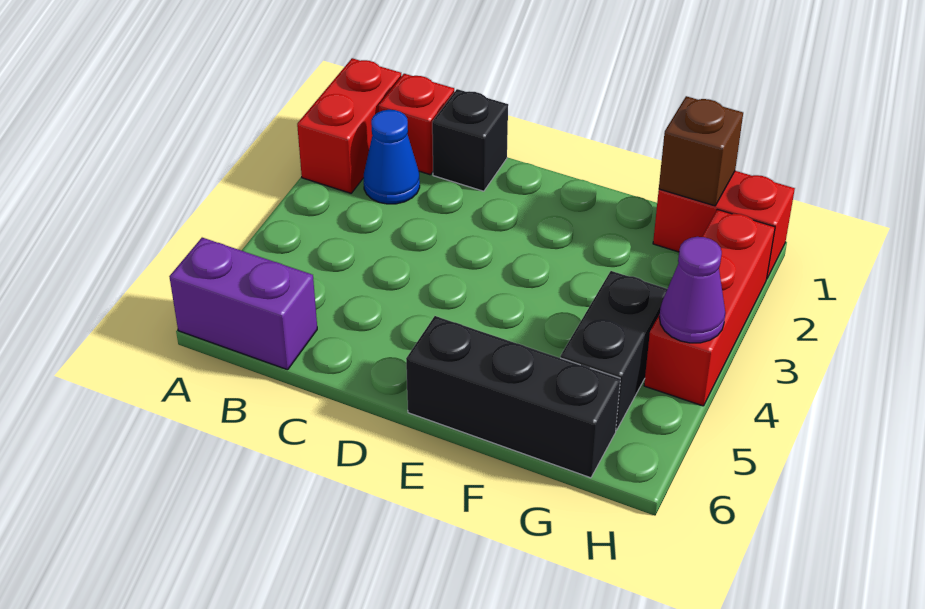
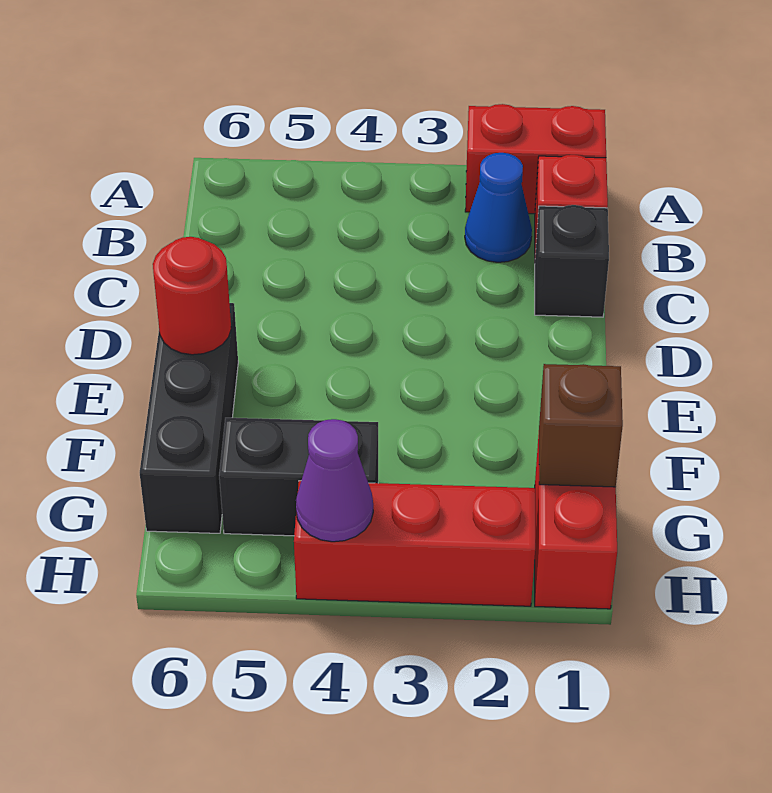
purple brick A6:B6 level 1 -> none
none -> red round brick E6 level 2

